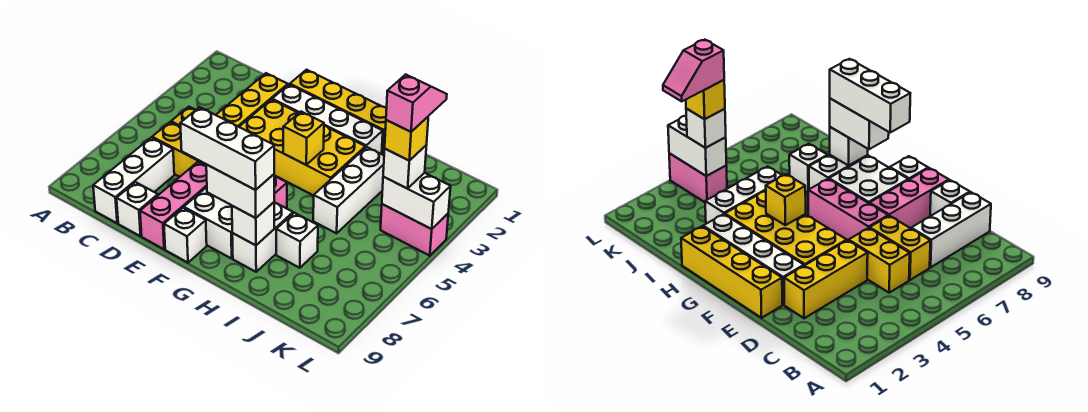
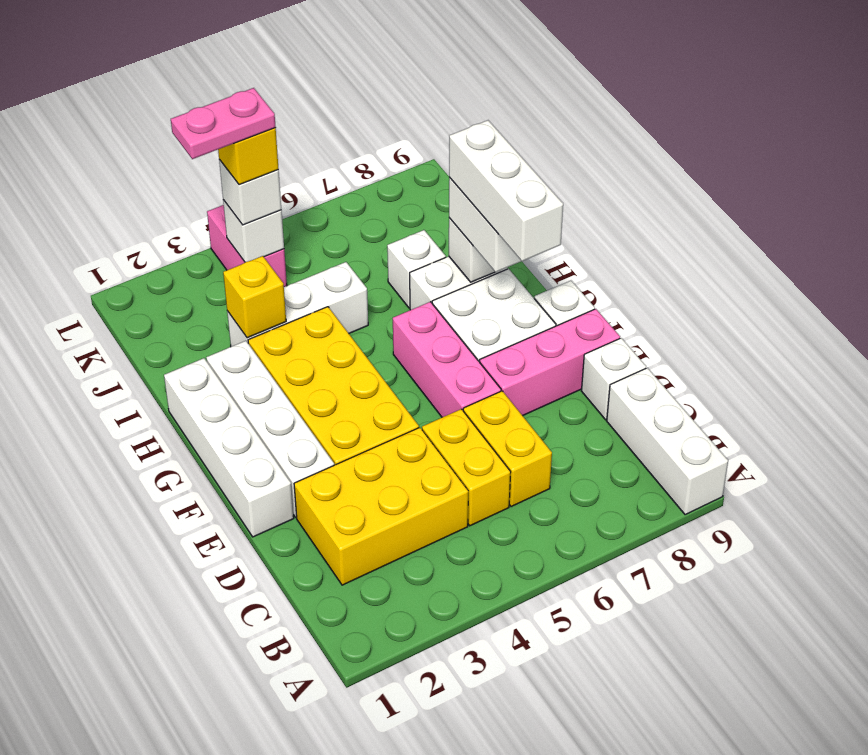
white brick C7:C9 level 1 -> white brick A9:C9 level 1
yellow brick D2:D4 level 1 -> yellow brick C2:D4 level 1
yellow brick E1:H1 level 1 -> white brick E1:H1 level 1
yellow brick G4 level 2 -> yellow brick I3 level 2
pink slope K3:K4 level 5 top 4 -> pink plate K3:K4 level 5
white brick K4:L4 level 2 -> white brick K4 level 2

